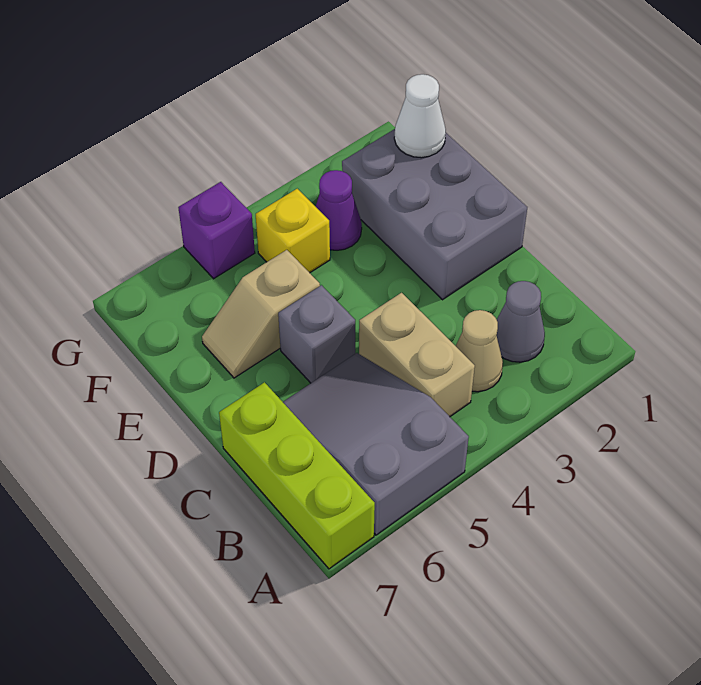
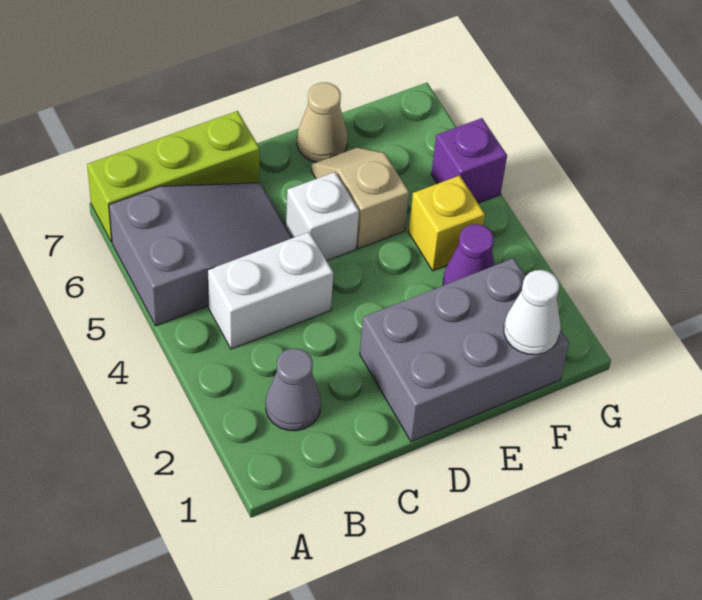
tan cone B3 level 1 -> tan cone E7 level 1
tan brick B4:C4 level 1 -> white brick B4:C4 level 1
grey brick D5 level 1 -> white brick D5 level 1

